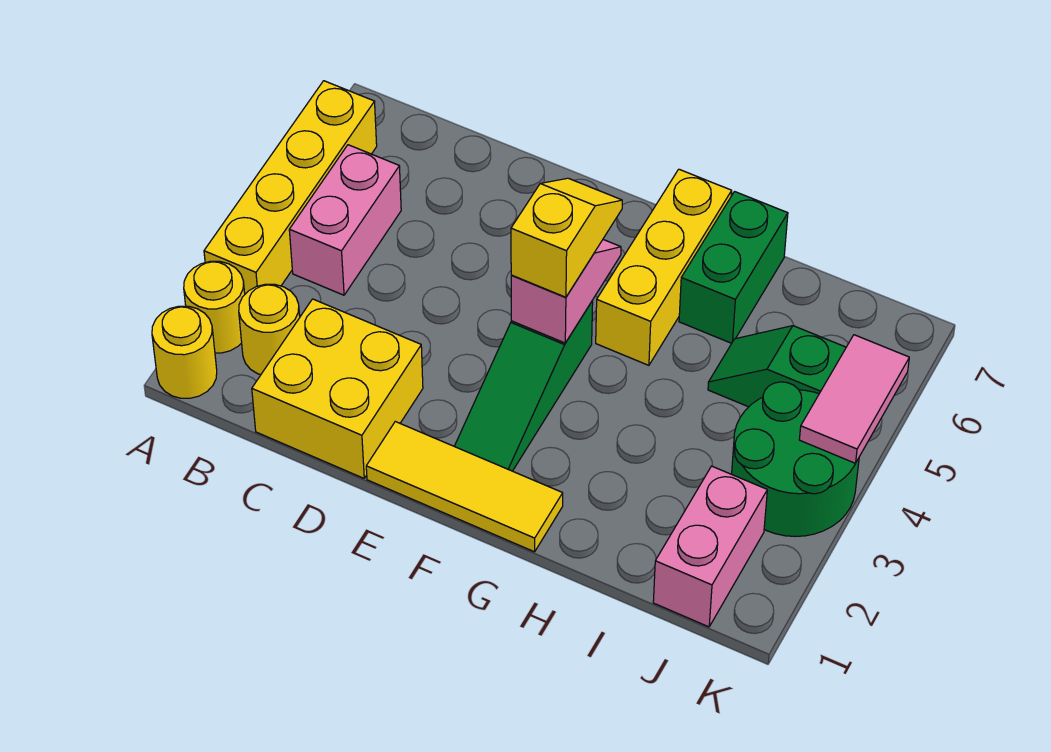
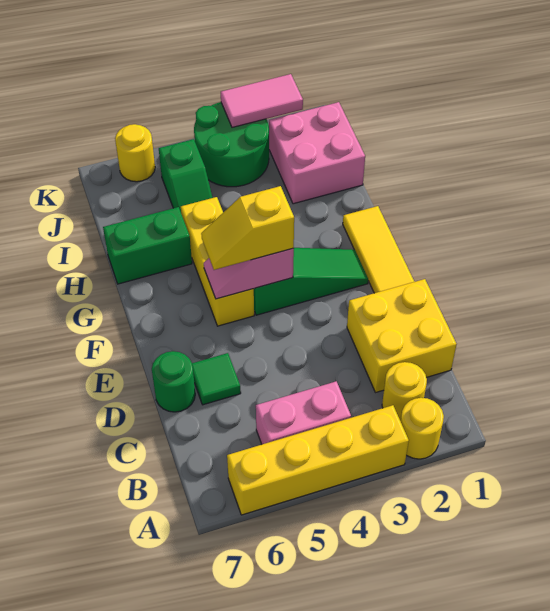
yellow round brick A1 level 1 -> yellow round brick K6 level 1
none -> green tile D6 level 1
none -> green round brick D7 level 1
yellow brick G5:G7 level 1 -> yellow brick F5:H5 level 1
pink brick J1:J2 level 1 -> pink brick I1:J2 level 1
pink tile K4:K5 level 2 -> pink tile K2:K3 level 2

